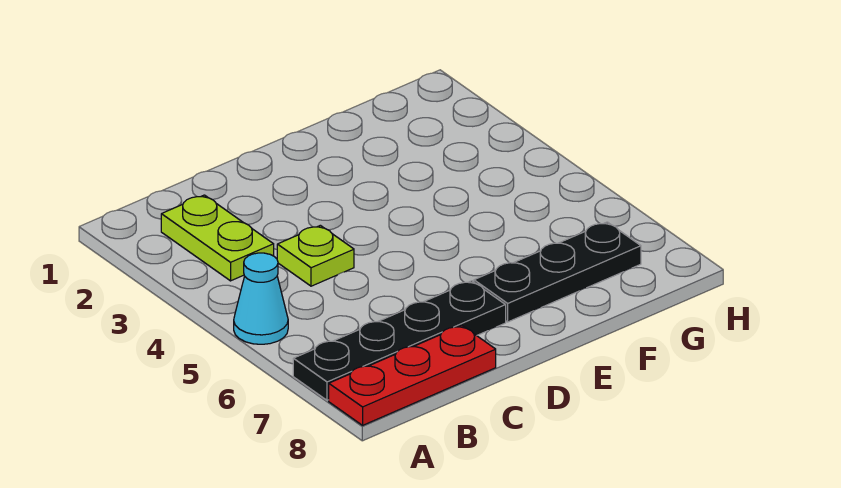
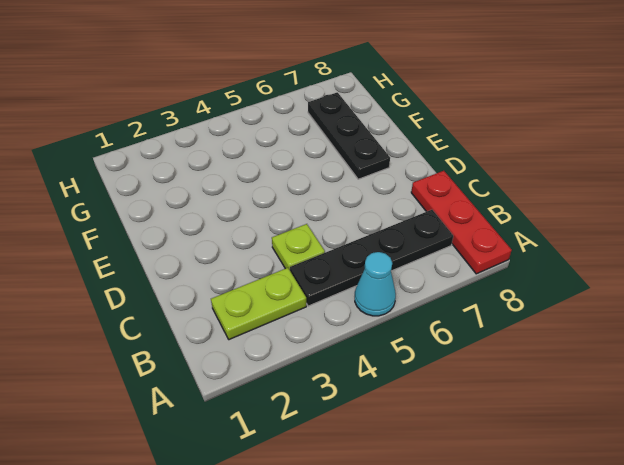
black plate A7:D7 level 1 -> black plate B4:B7 level 1

